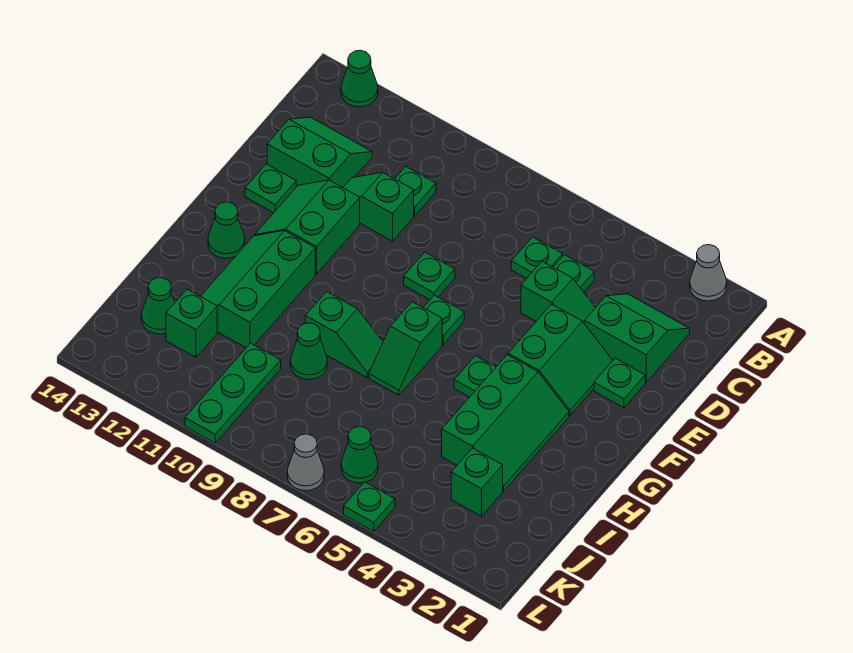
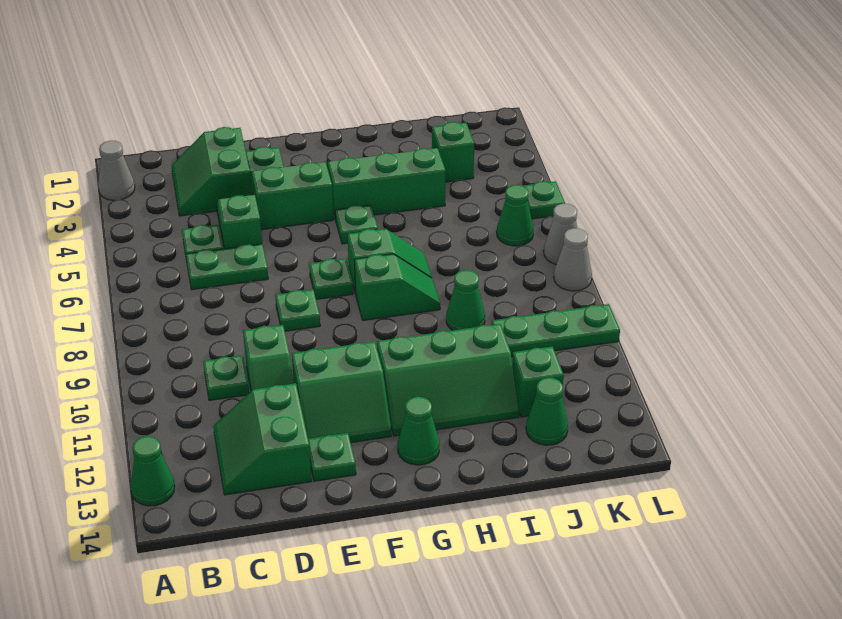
green plate C6 level 1 -> green plate C6:D6 level 1
green slope H8:H9 level 1 top 9 -> green slope G8:H8 level 1 top G
none -> grey cone L8 level 1

